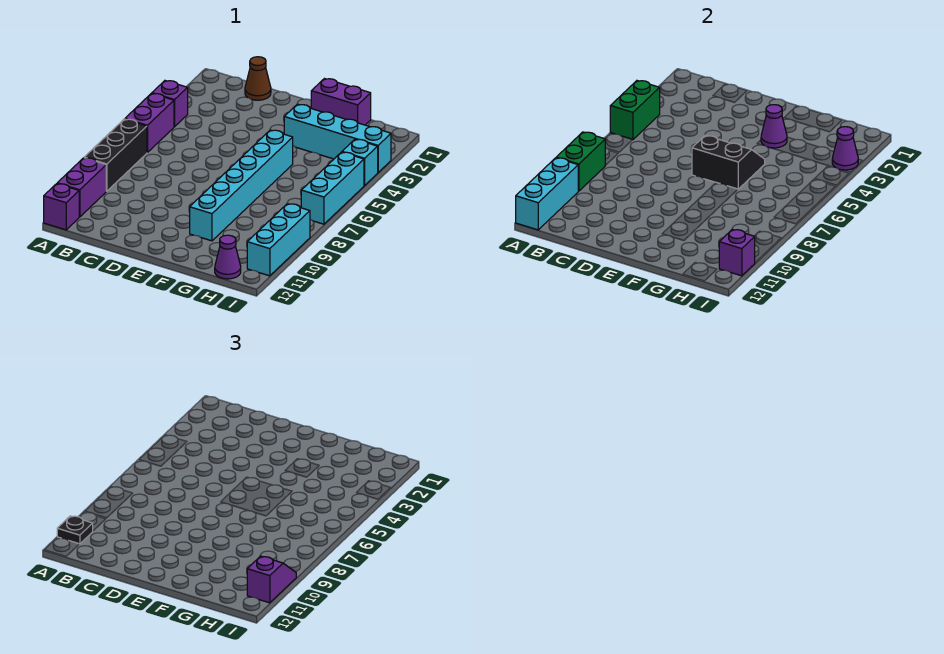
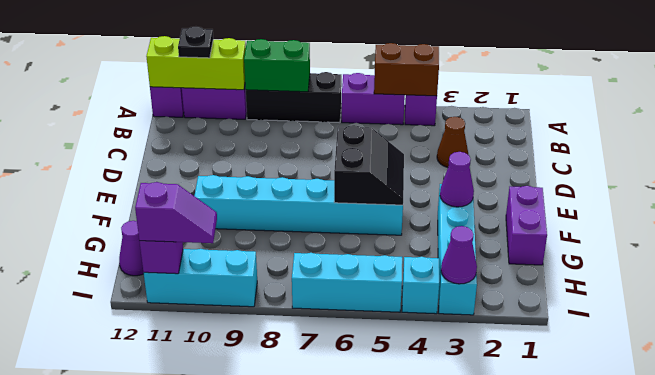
green brick A4:A5 level 2 -> brown brick A4:A5 level 2
cyan brick A10:A12 level 2 -> lime brick A10:A12 level 2
brown cone C1 level 1 -> brown cone C3 level 1

